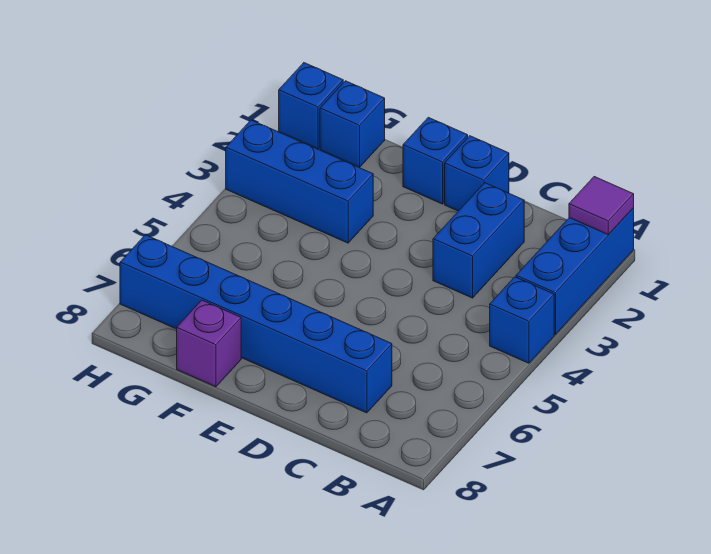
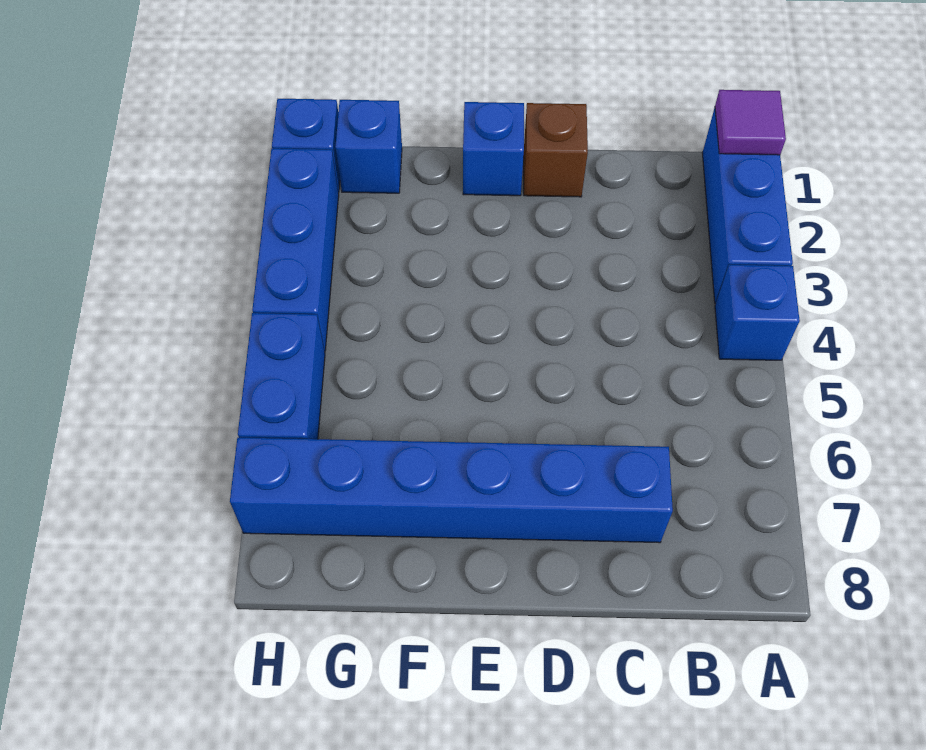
blue brick C2:C3 level 1 -> blue brick H5:H6 level 1
blue brick D1 level 1 -> brown brick D1 level 1
blue brick F3:H3 level 1 -> blue brick H2:H4 level 1
purple brick F8 level 1 -> none

